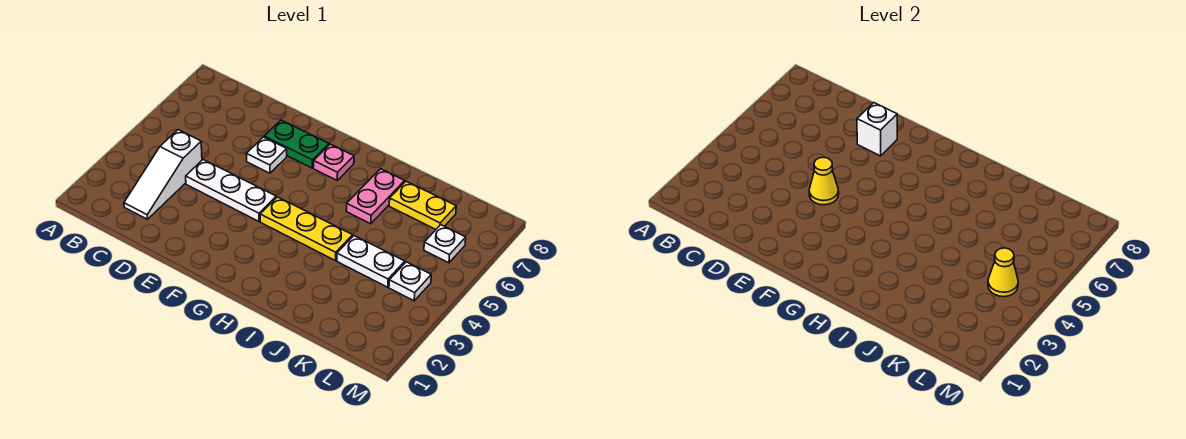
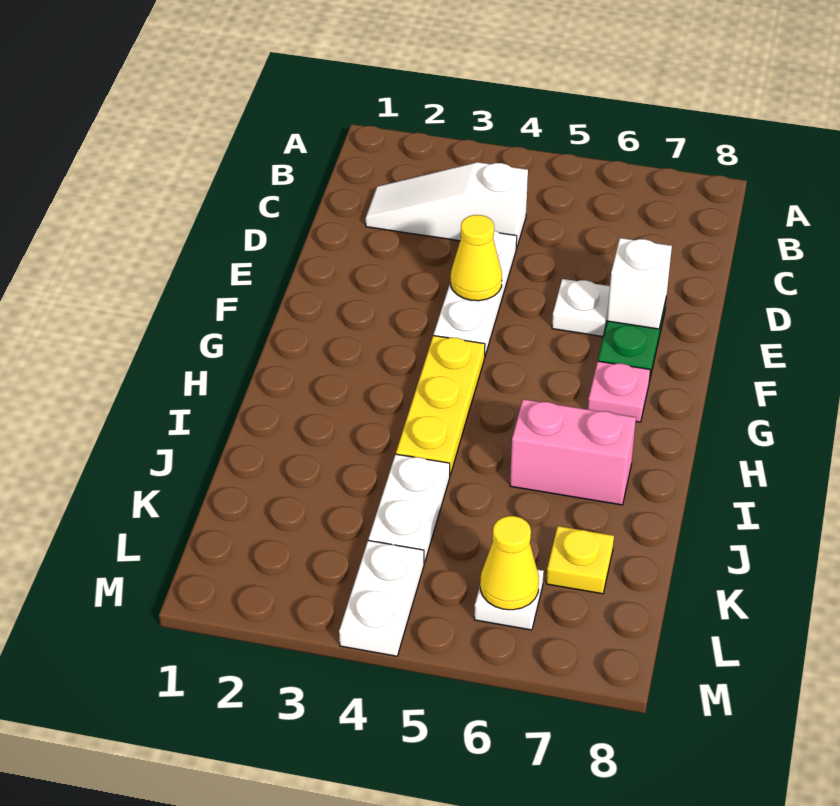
pink plate I6:I7 level 1 -> pink brick I6:I7 level 1
yellow plate J7:K7 level 1 -> yellow plate K7 level 1
white plate L4 level 1 -> white plate L4:M4 level 1
yellow cone L4 level 2 -> yellow cone L6 level 2

